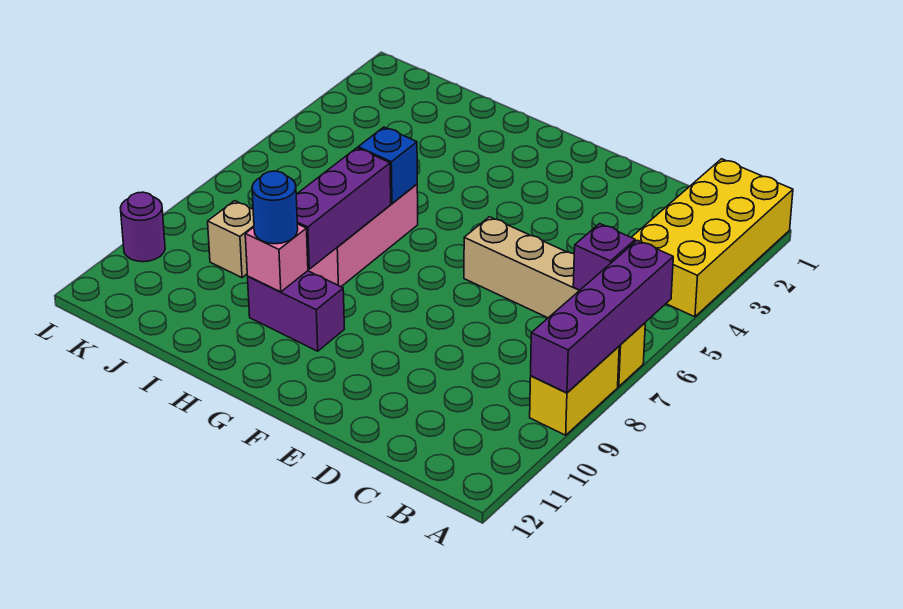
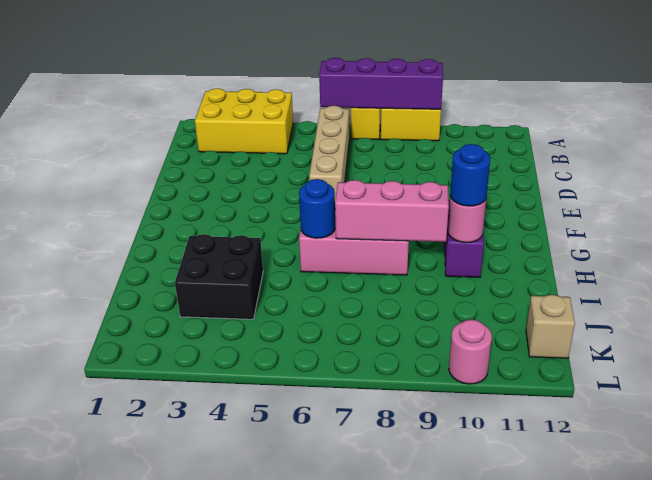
yellow brick A1:B4 level 1 -> yellow brick A2:B4 level 1
purple brick B6 level 2 -> none
blue brick H6 level 2 -> blue round brick H6 level 2
purple brick H7:H9 level 2 -> pink brick H7:H9 level 2
pink brick H10 level 2 -> pink round brick H10 level 2
none -> black brick I3:J4 level 1
tan brick J9 level 1 -> tan brick K12 level 1
purple round brick L10 level 1 -> pink round brick L10 level 1

